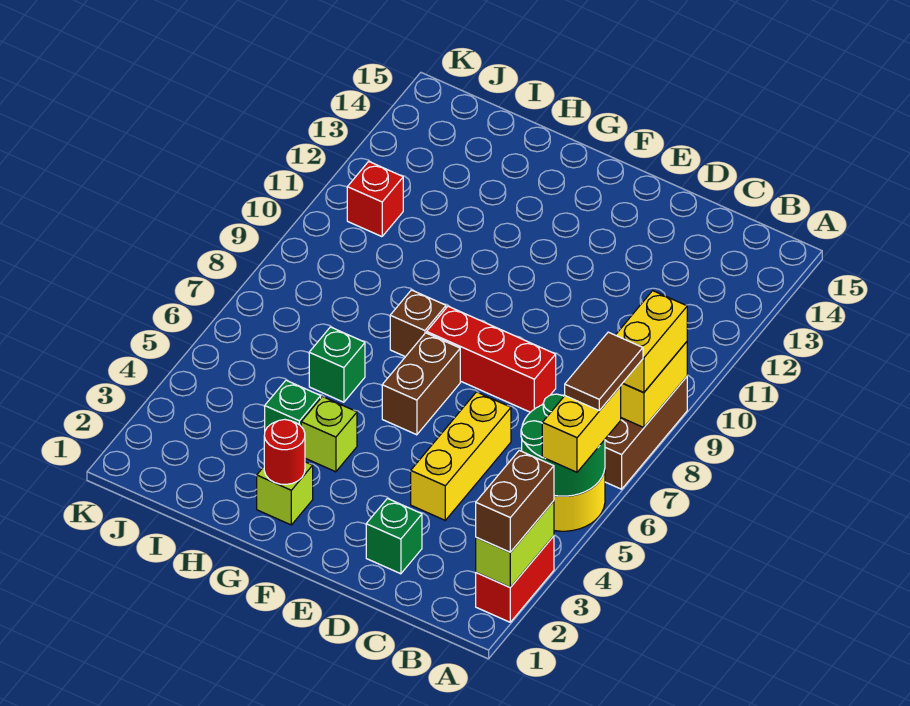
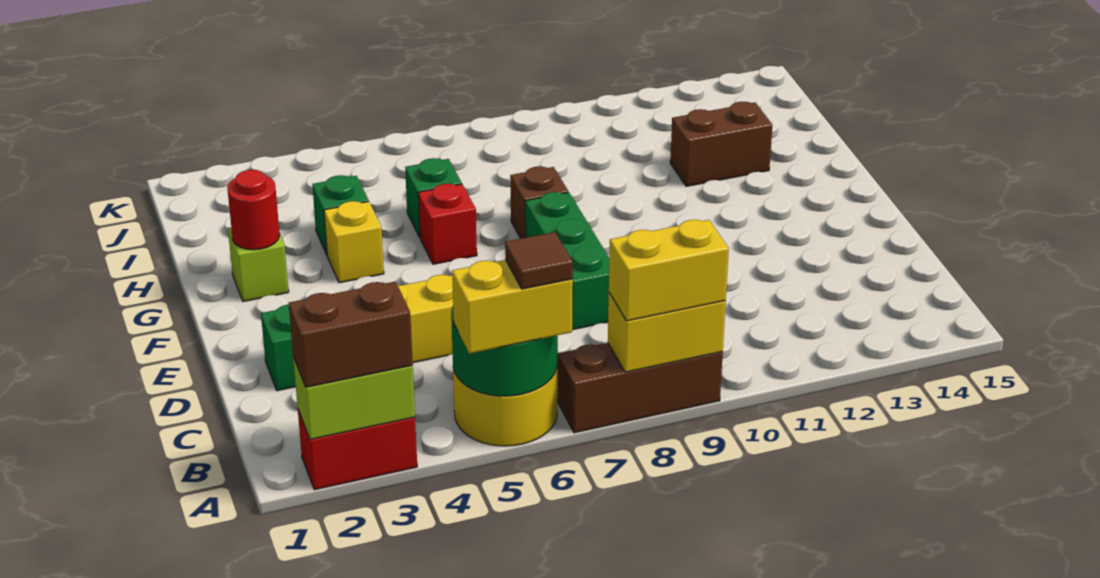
brown tile A6:A7 level 4 -> brown tile A6 level 4
red brick D8:F8 level 1 -> green brick D8:F8 level 1
brown brick F6:F7 level 1 -> brown brick H12:H13 level 1
lime brick G4 level 1 -> yellow brick G4 level 1
red brick J11 level 1 -> red brick G6 level 1

